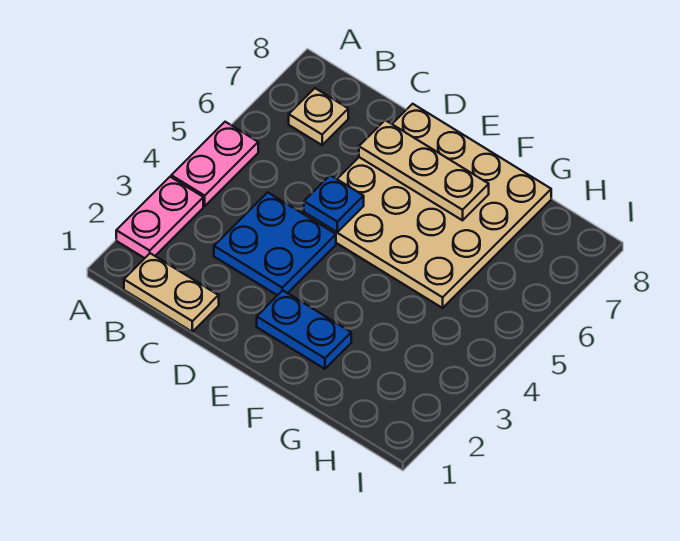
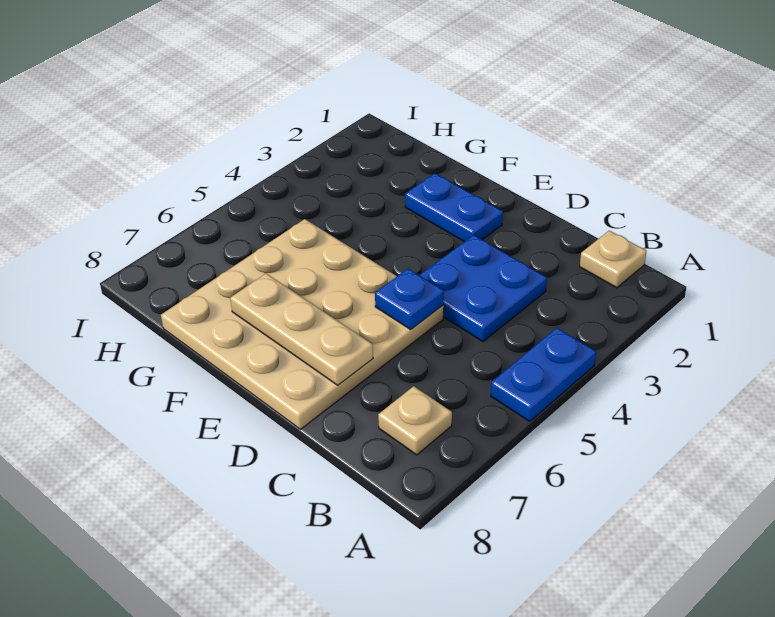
pink plate A2:A3 level 1 -> none
pink plate A4:A5 level 1 -> blue plate A4:A5 level 1
tan plate B1:C1 level 1 -> tan plate B1 level 1

